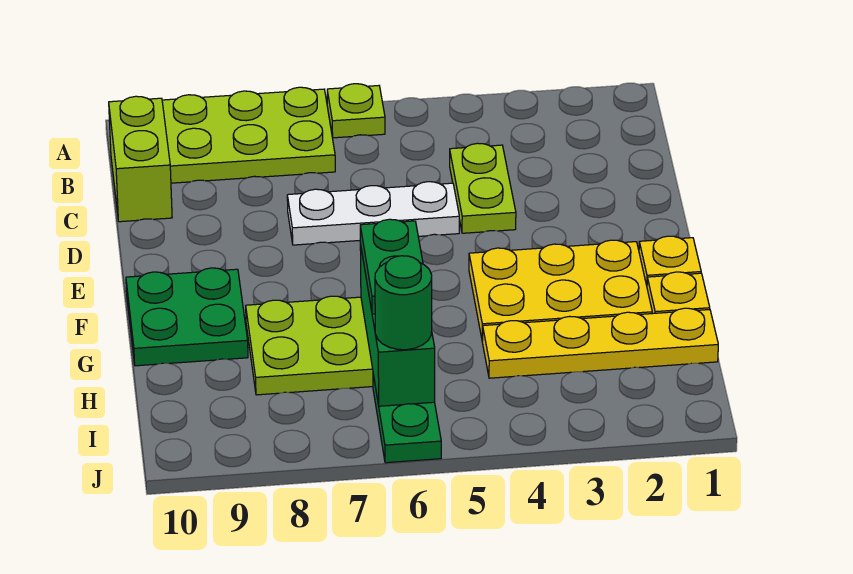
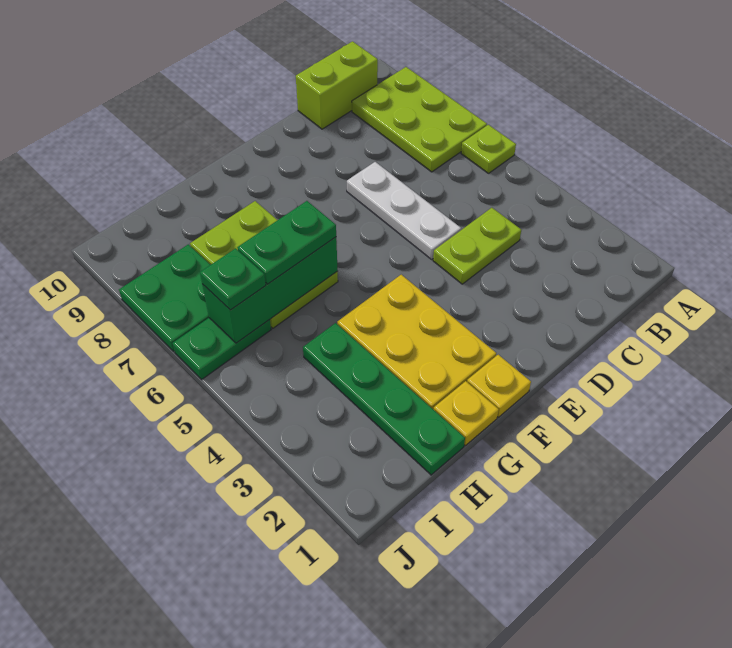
green plate F9:G10 level 1 -> green plate I7:J8 level 1
yellow plate H1:H4 level 1 -> green plate H1:H4 level 1
green round brick I6 level 3 -> green plate I6 level 3

